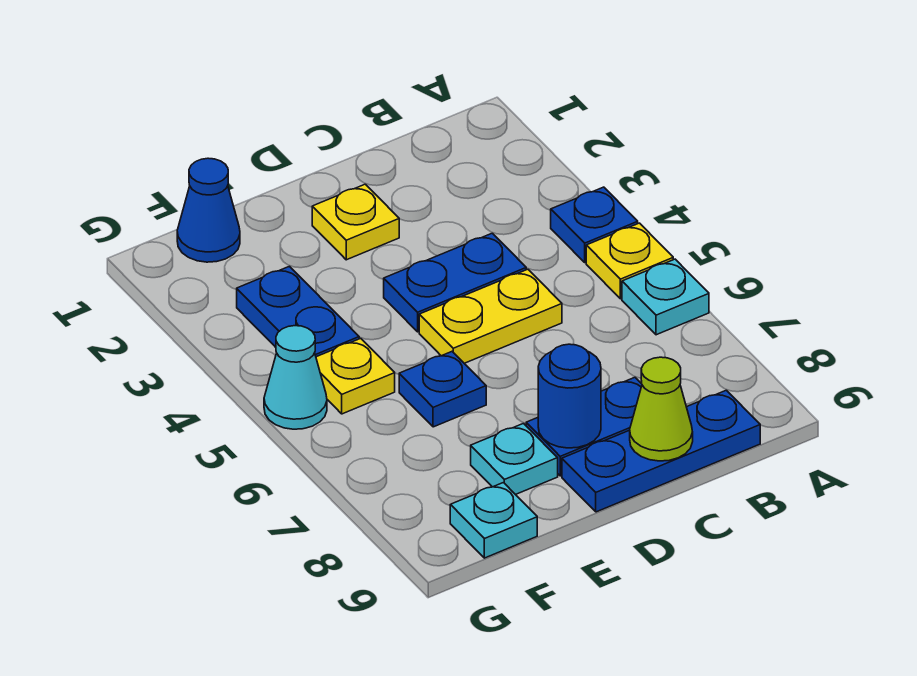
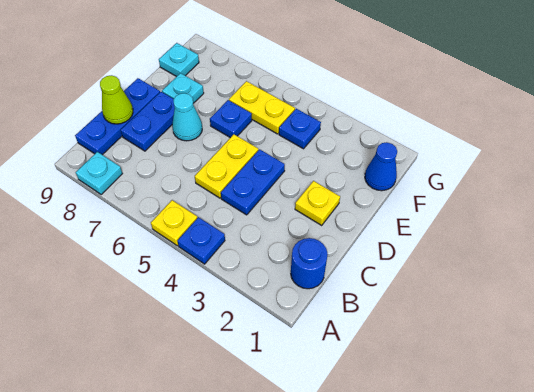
cyan plate A6 level 1 -> cyan plate A8 level 1
blue round brick D8 level 2 -> blue round brick B1 level 1
blue plate F3:F4 level 1 -> blue plate F4 level 1
yellow plate F5 level 1 -> yellow plate F5:F6 level 1
cyan cone G5 level 1 -> cyan cone D7 level 1

